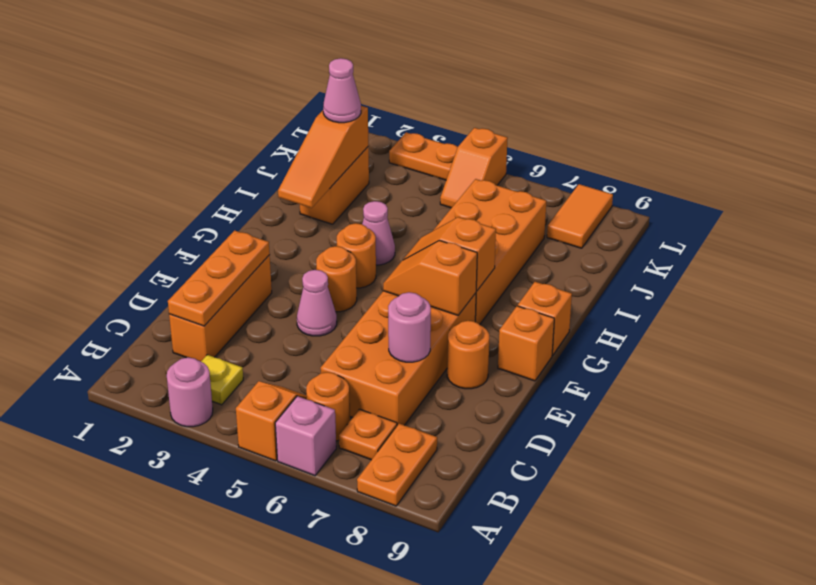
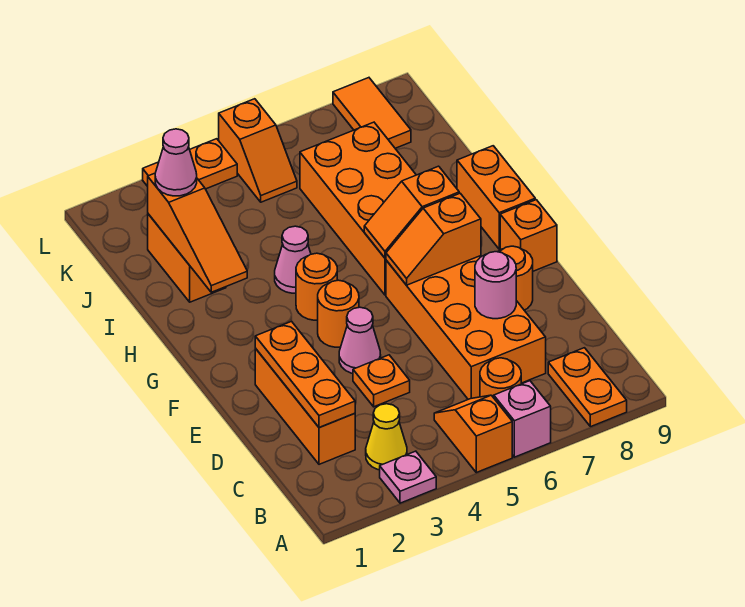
pink round brick A3 level 1 -> pink plate A3 level 1
yellow plate B3 level 1 -> yellow cone B3 level 1
orange plate B7 level 1 -> orange plate D4 level 1
orange brick G9 level 1 -> orange brick G9:H9 level 1

